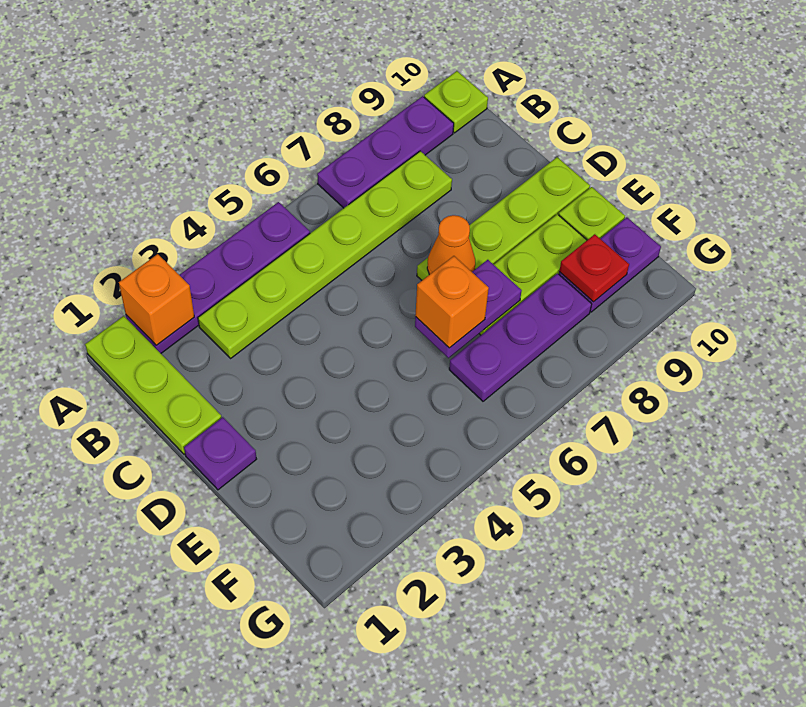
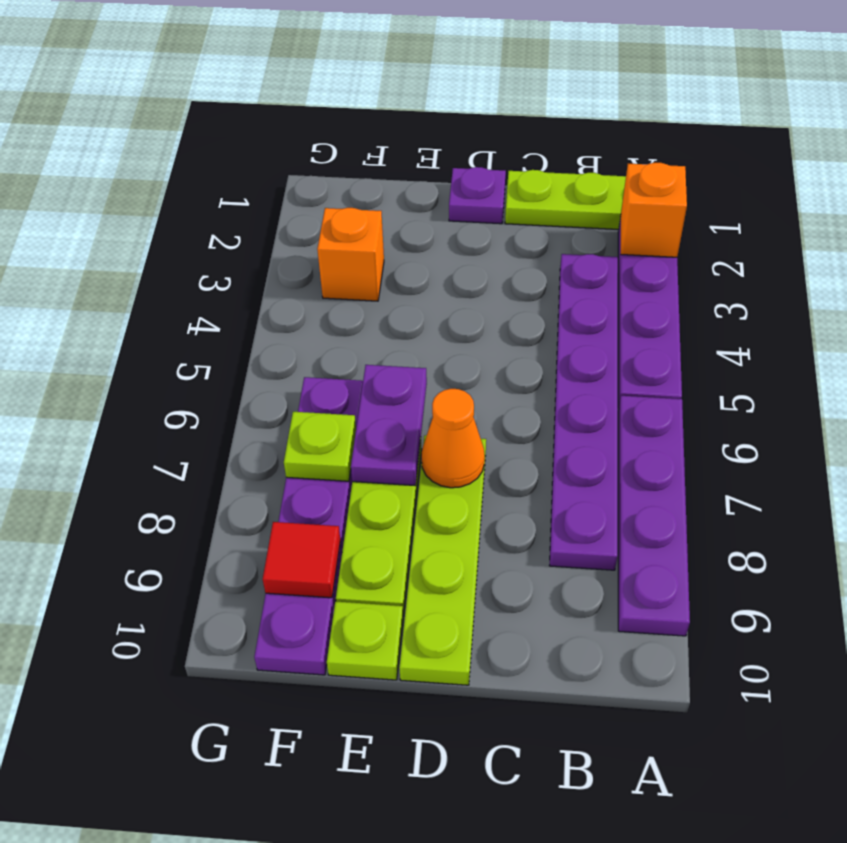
purple plate A7:A9 level 1 -> purple plate A6:A9 level 1
lime plate A10 level 1 -> lime plate F7 level 2
lime plate B3:B8 level 1 -> purple plate B3:B8 level 1
orange brick E6 level 3 -> orange brick F3 level 1
red plate F9 level 2 -> red tile F9 level 2

